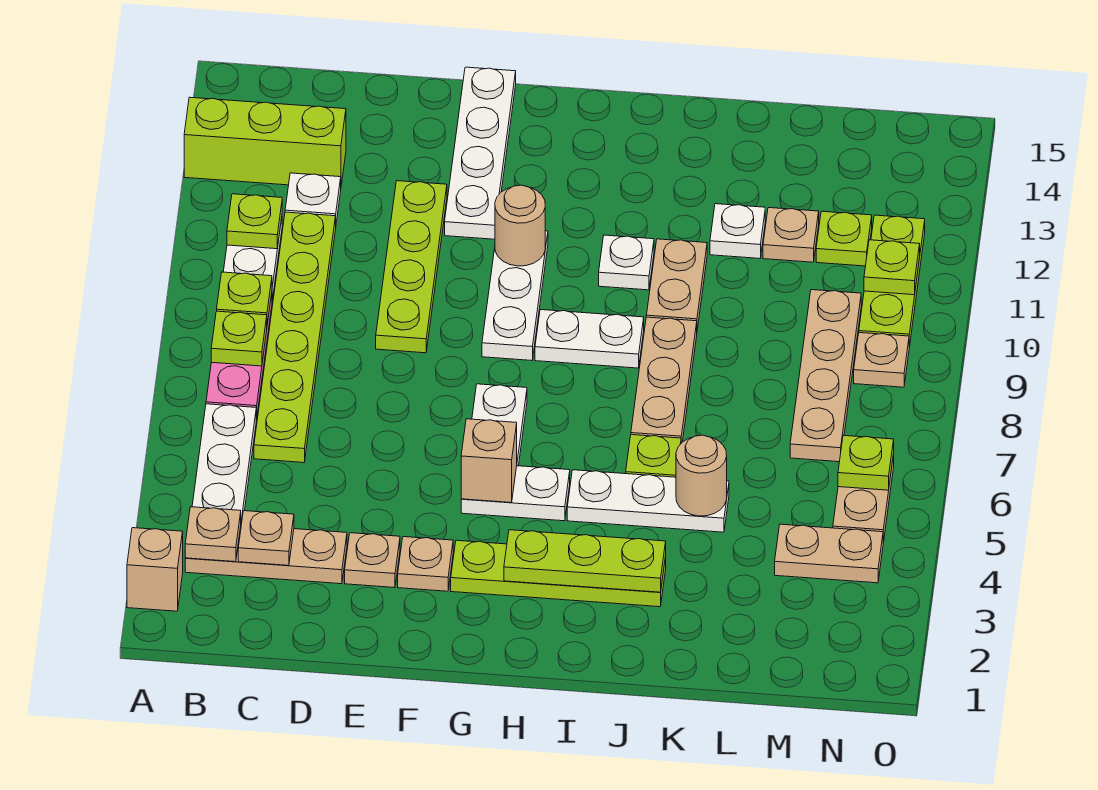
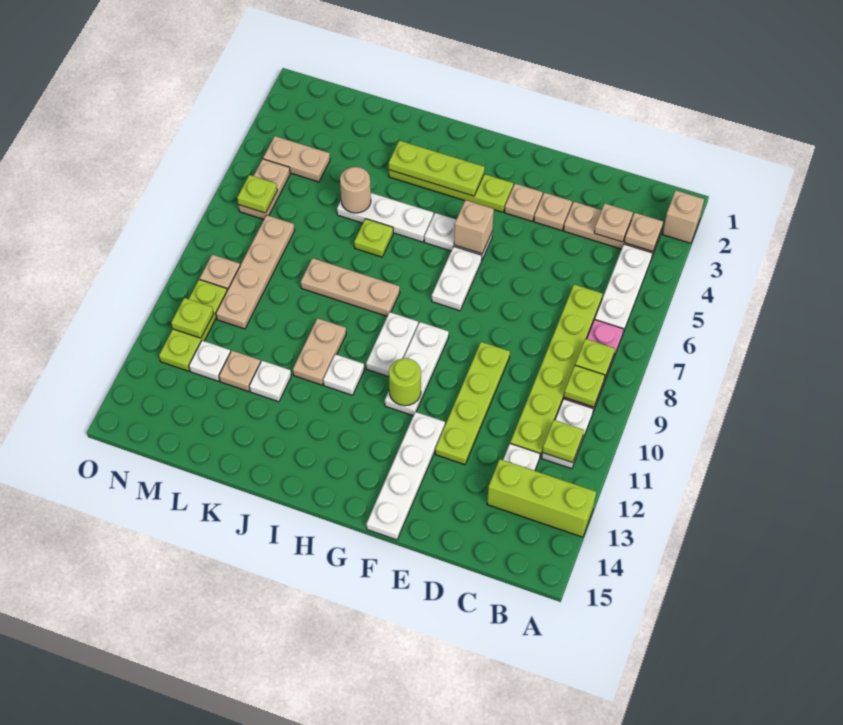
tan round brick G11 level 2 -> lime round brick G11 level 2
white plate H9:I9 level 1 -> white plate H9:H10 level 1
tan plate J7:J9 level 1 -> tan plate I8:K8 level 1
lime plate M12 level 1 -> white plate M12 level 1

